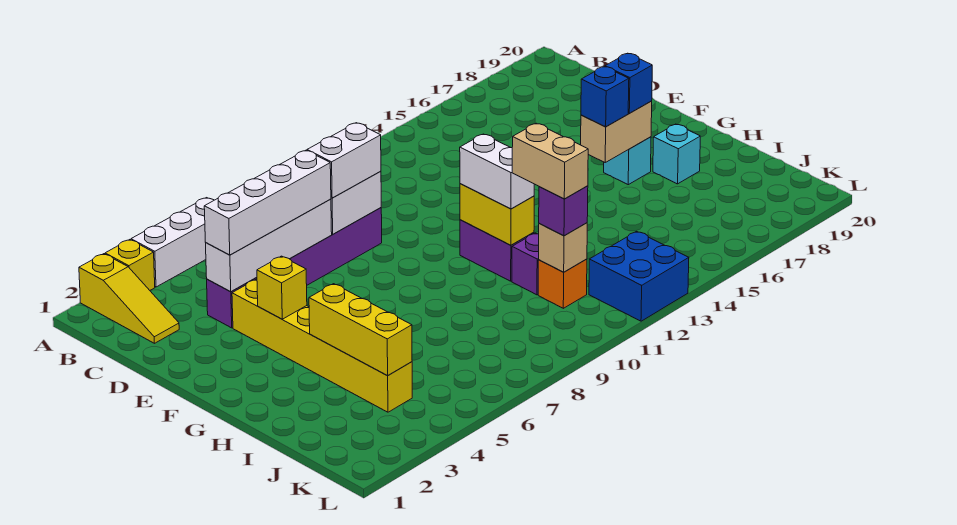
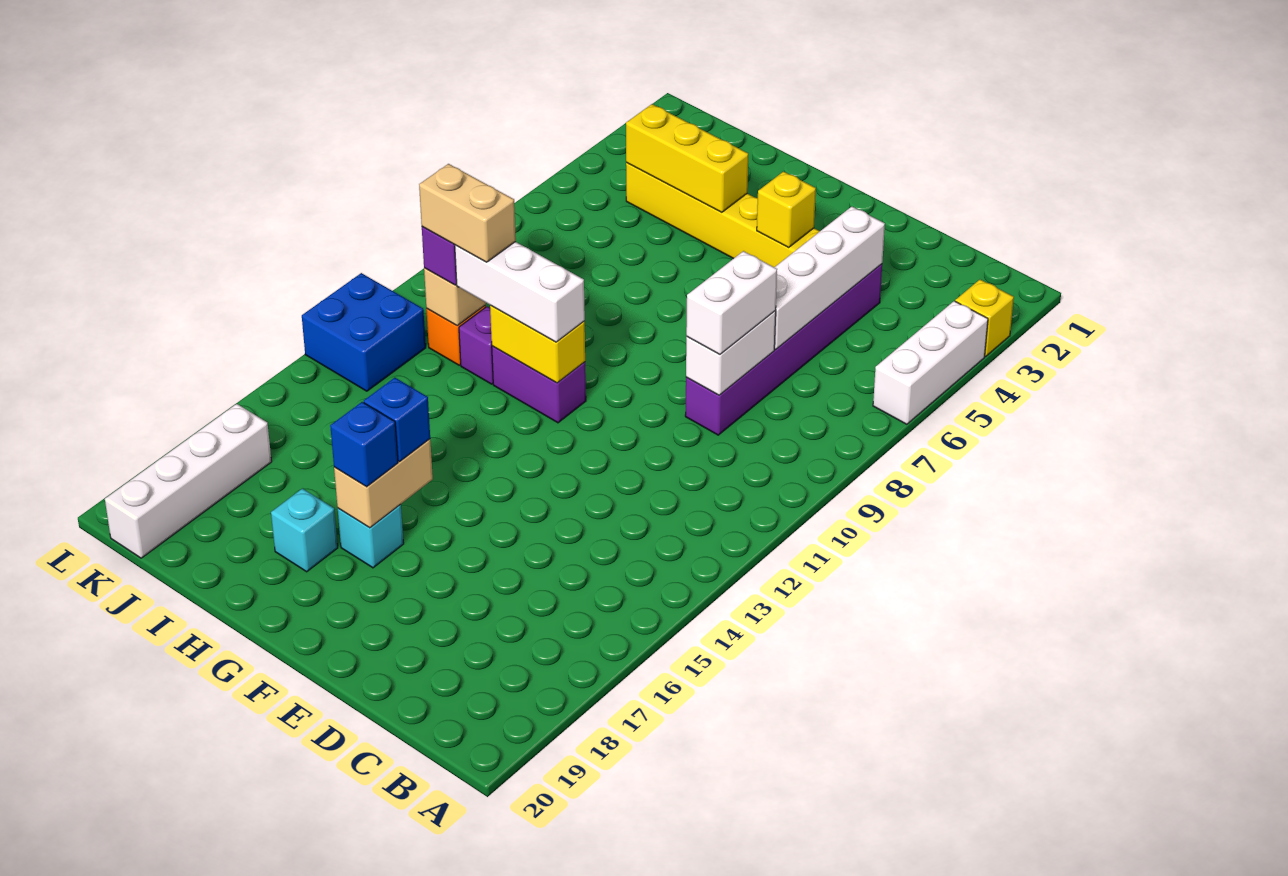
yellow slope A2:C2 level 1 top A -> none
white brick D4:D7 level 3 -> white brick K17:K20 level 1
white brick G11:H11 level 3 -> white brick G11:I11 level 3

